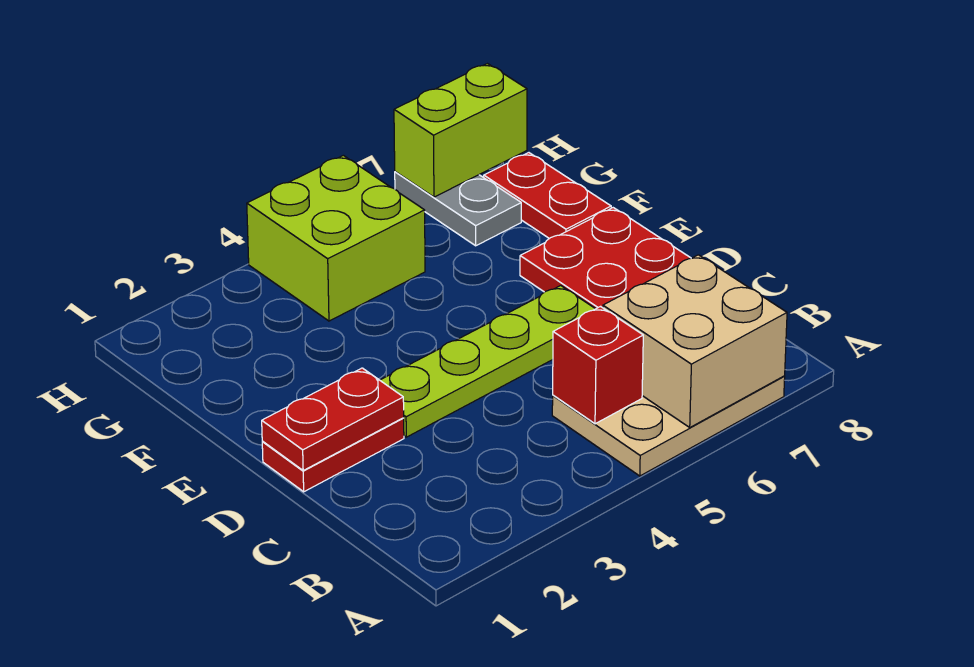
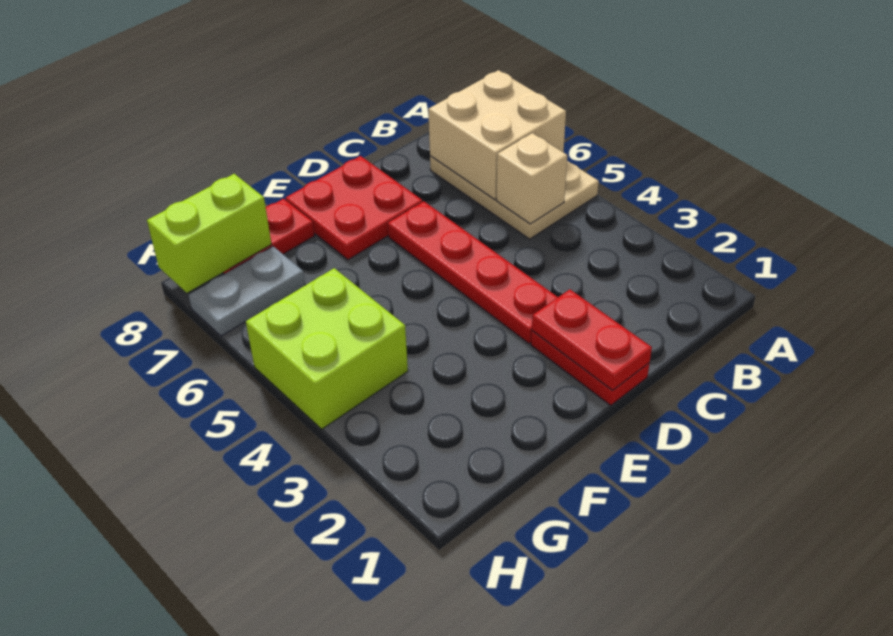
red brick B5 level 2 -> tan brick B5 level 2
lime plate D3:D6 level 1 -> red plate D3:D6 level 1
lime brick H7:H8 level 2 -> lime brick G8:H8 level 2

